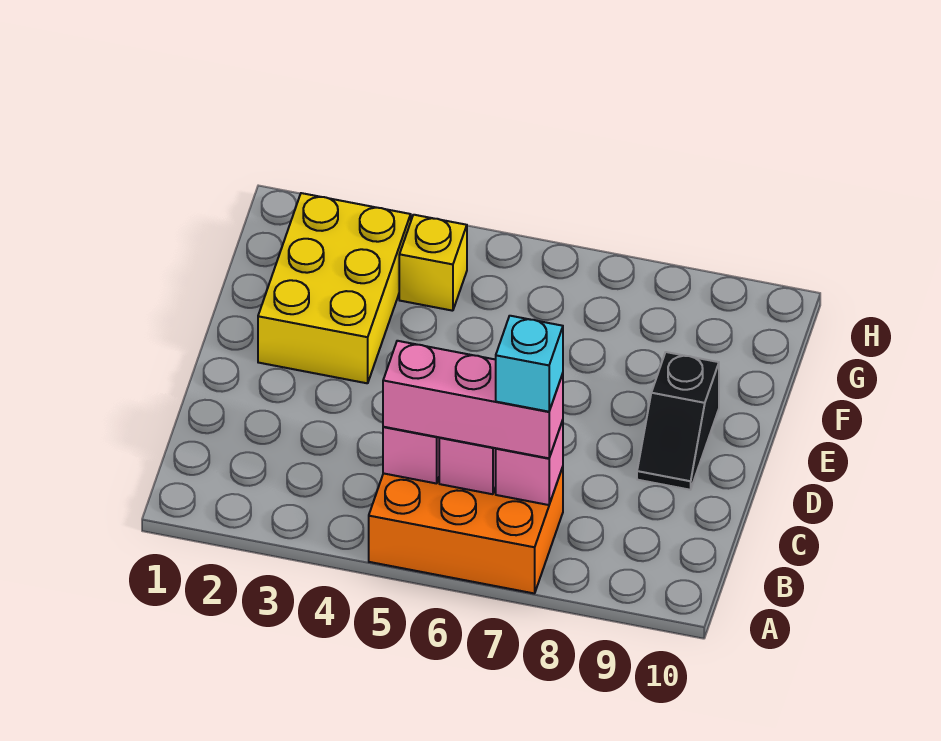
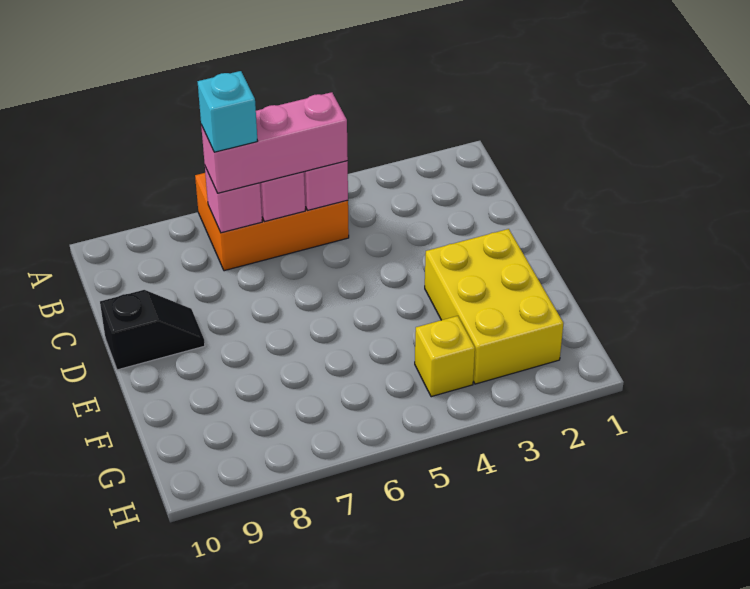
black slope D9:E9 level 1 top E -> black slope D9:D10 level 1 top 10

